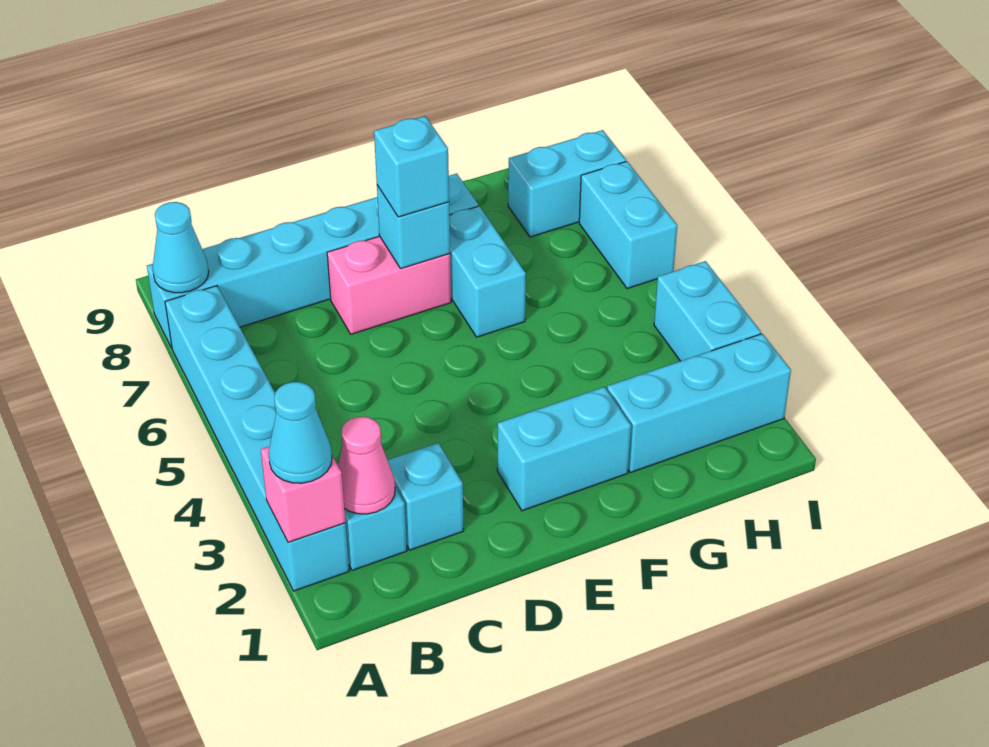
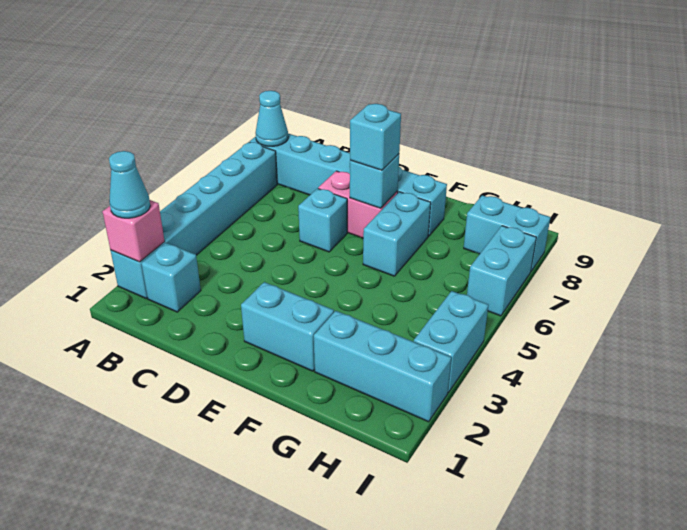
pink cone B2 level 2 -> none
cyan brick C2 level 1 -> cyan brick D6 level 1

